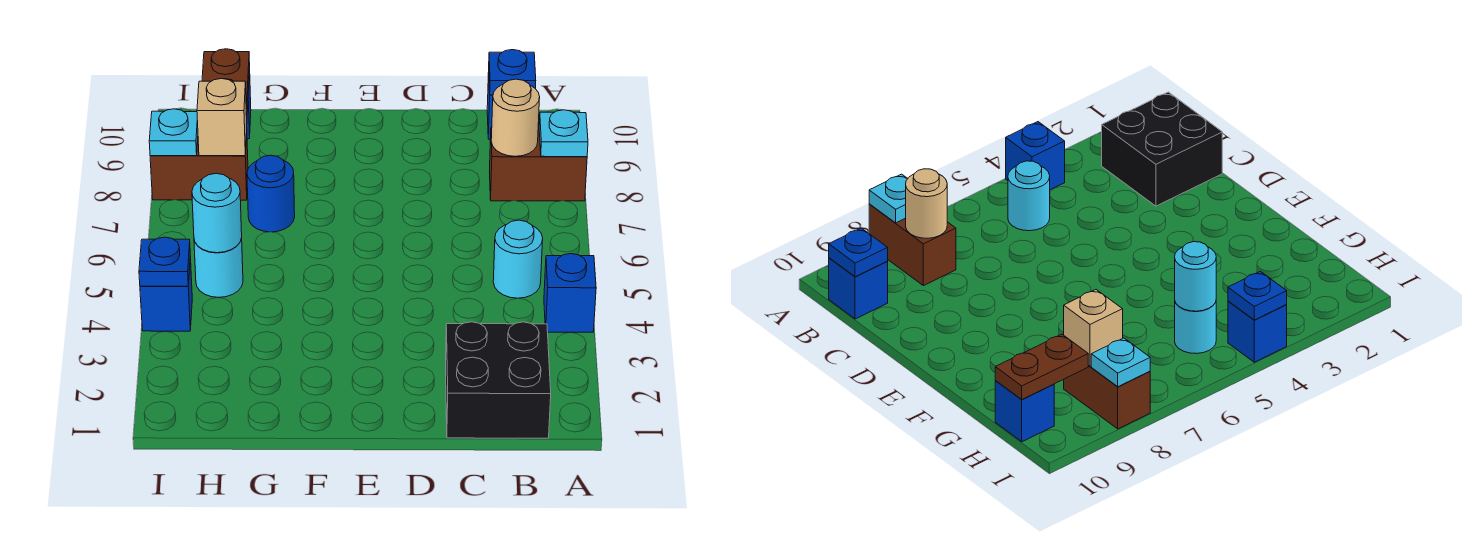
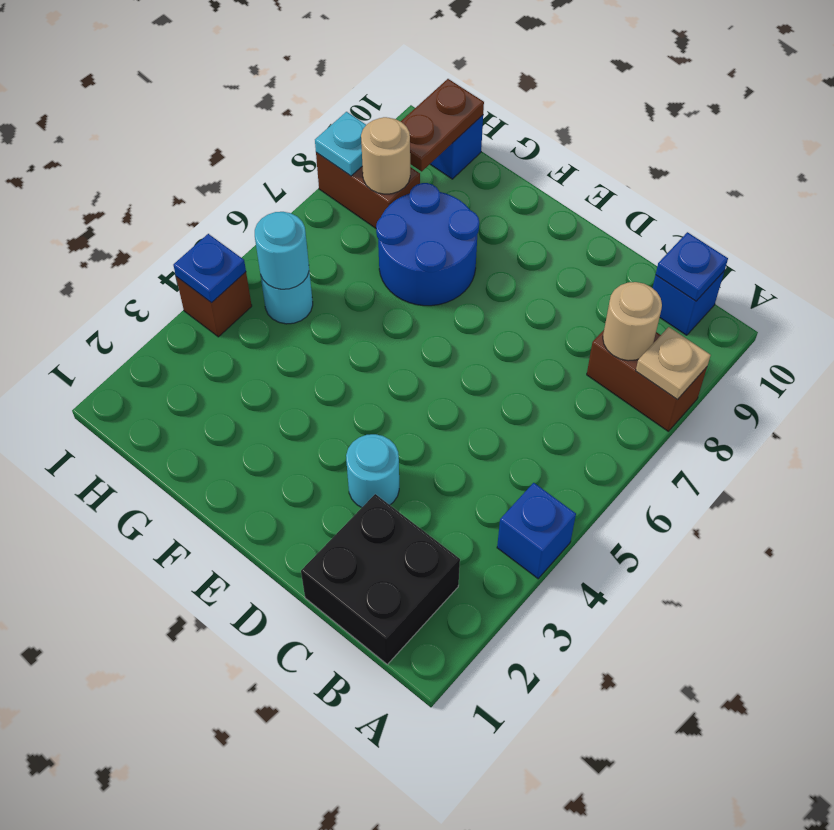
cyan plate A8 level 2 -> tan plate A8 level 2
cyan round brick B5 level 1 -> cyan round brick D3 level 1
blue round brick G7 level 1 -> blue round brick F7:G8 level 1
tan brick H8 level 2 -> tan round brick H8 level 2
blue brick I4 level 1 -> brown brick I4 level 1

